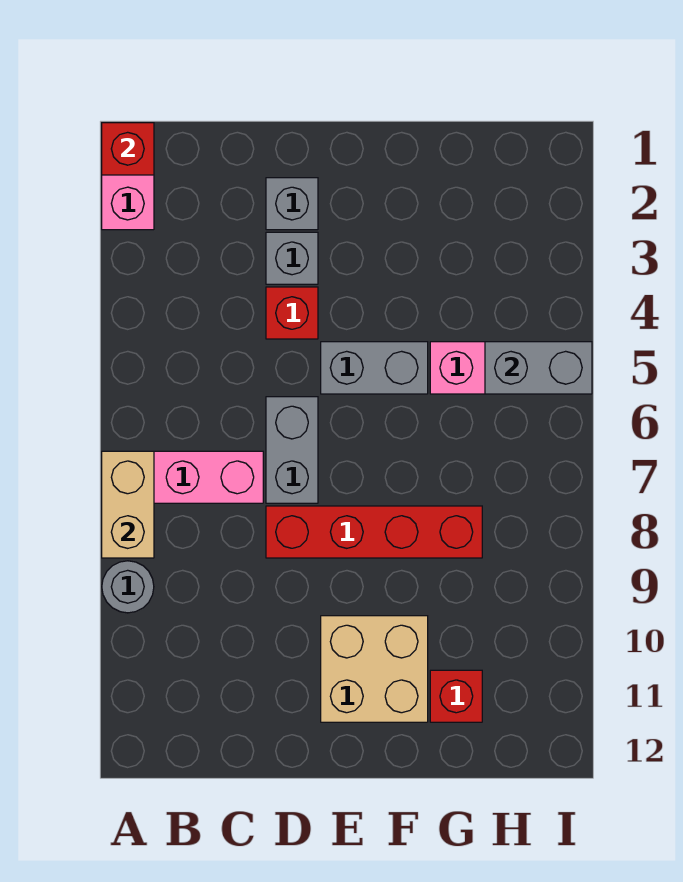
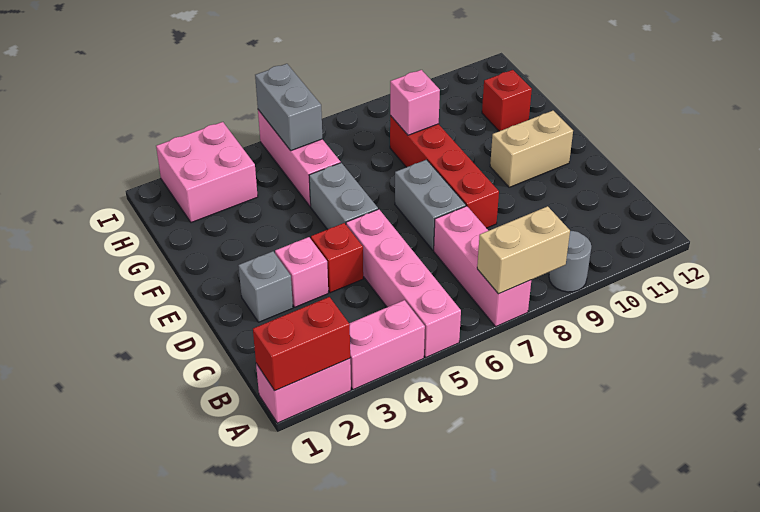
red brick A1 level 2 -> red brick A1:A2 level 2
none -> pink brick A3:A4 level 1
none -> pink brick A5:D5 level 1
grey brick D3 level 1 -> pink brick D3 level 1
grey brick D6:D7 level 1 -> grey brick D7:E7 level 1
tan brick E10:F11 level 1 -> tan brick E10:E11 level 1
none -> pink brick G8 level 2
none -> pink brick H2:I3 level 1

